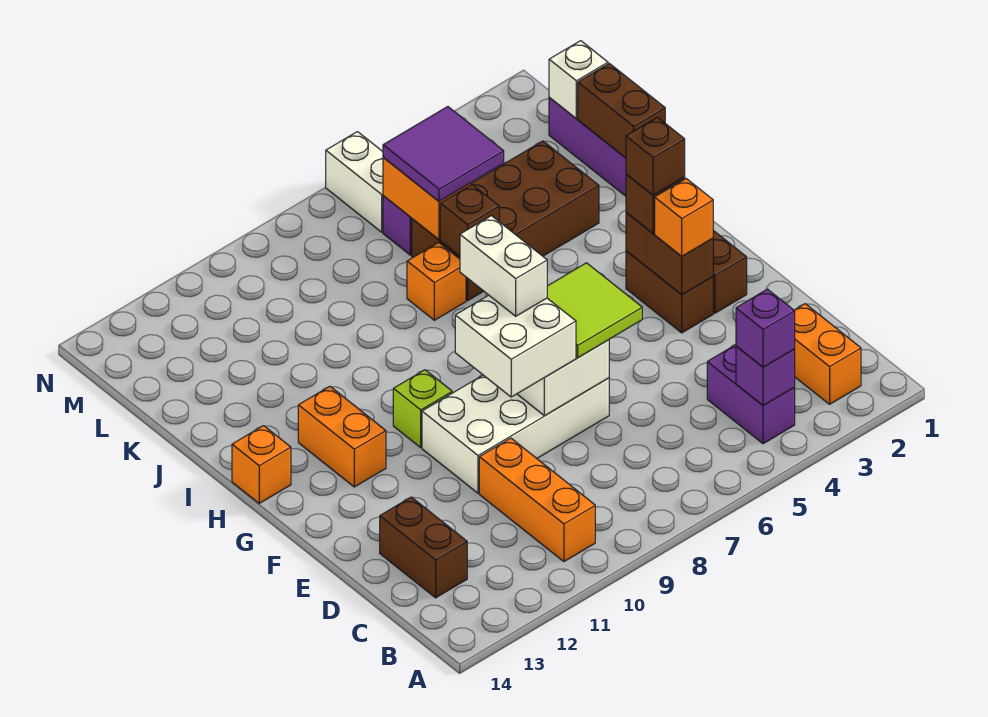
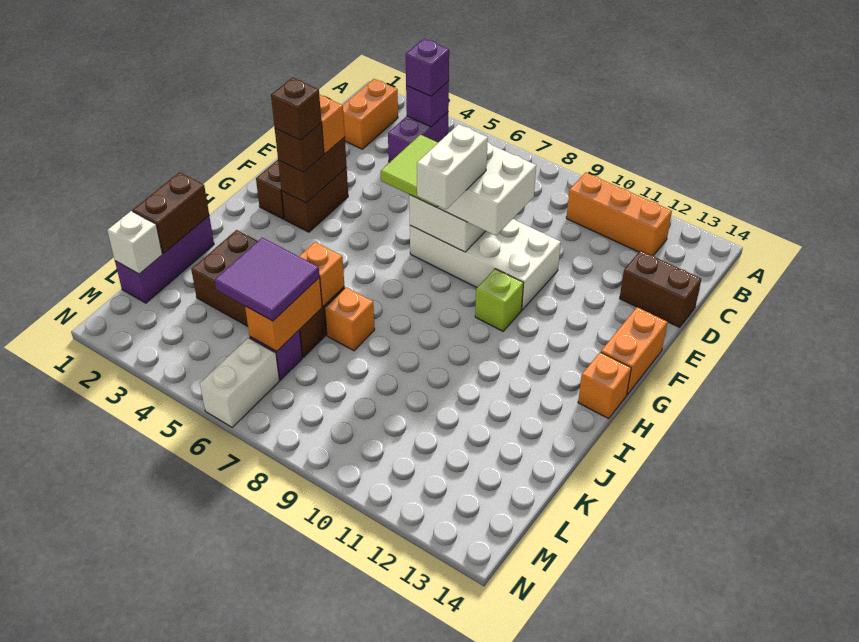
orange brick B10:D10 level 1 -> orange brick B10:B12 level 1
brown brick C13:D13 level 1 -> brown brick D13:D14 level 1
orange brick G12:H12 level 1 -> orange brick F14:G14 level 1
brown brick J6 level 2 -> orange brick J6 level 2

